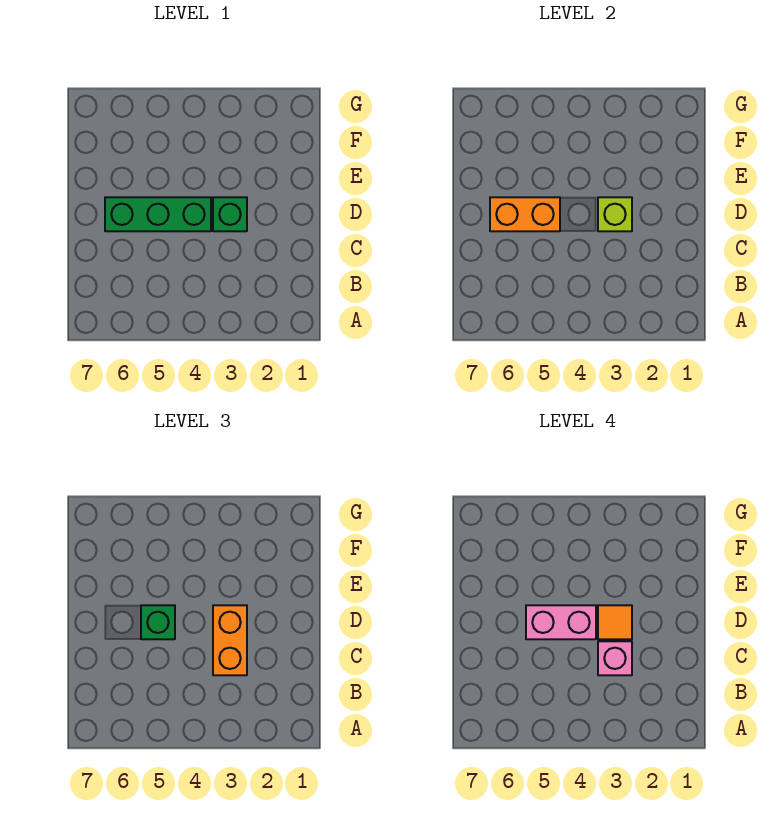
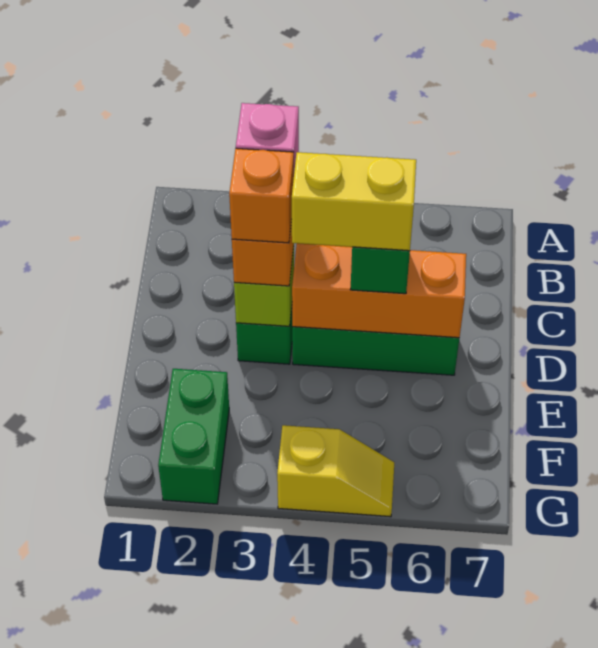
orange tile D3 level 4 -> orange brick D3 level 4
pink brick D4:D5 level 4 -> yellow brick D4:D5 level 4
orange brick D5:D6 level 2 -> orange brick D4:D6 level 2
none -> green brick F2:G2 level 1
none -> yellow slope G4:G5 level 1 top 4

